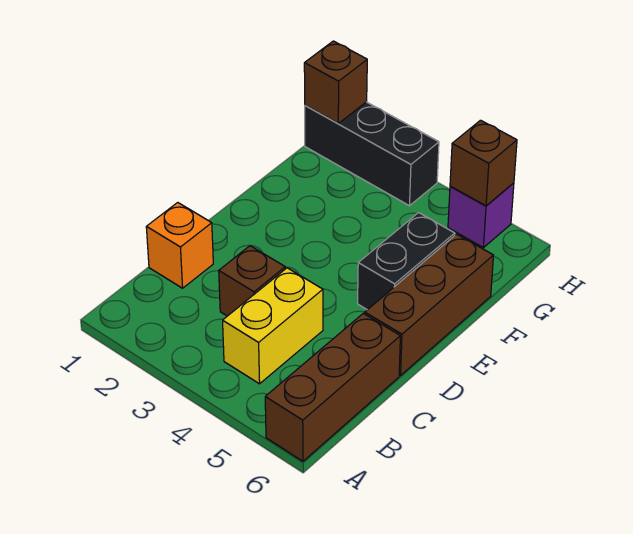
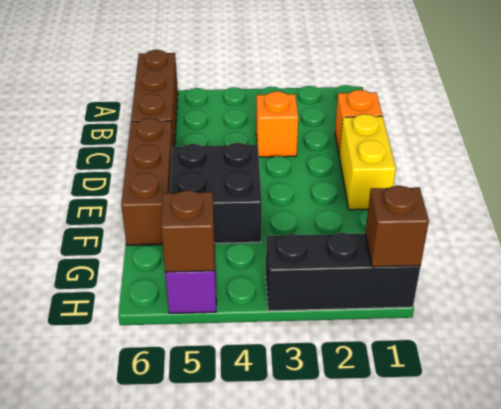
yellow brick B4:C4 level 1 -> yellow brick D1:E1 level 1
brown brick C3 level 1 -> orange brick C3 level 1
black brick E5:F5 level 1 -> black brick E4:F5 level 1

